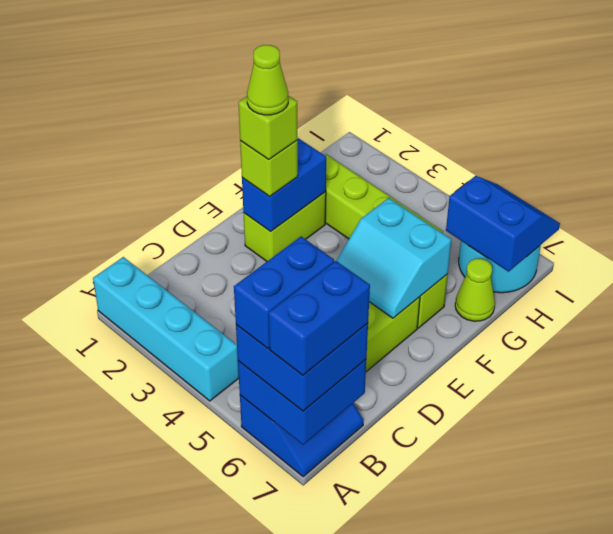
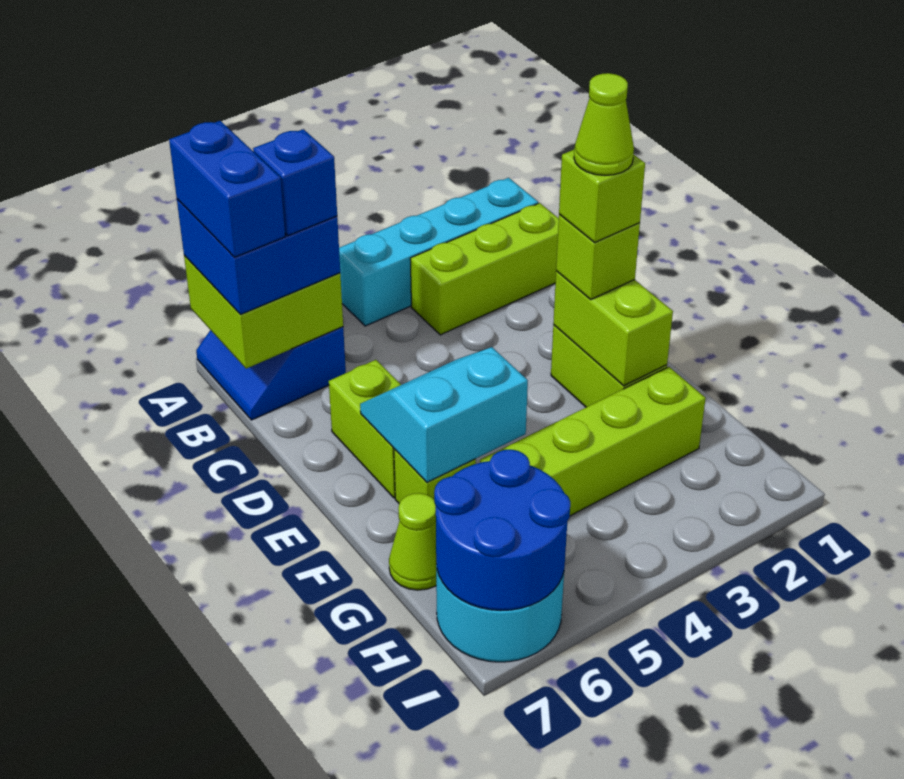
blue brick A6:B7 level 2 -> lime brick A6:B7 level 2
blue brick A6:B6 level 4 -> blue brick B6 level 4
none -> lime brick B1:B3 level 1
blue brick E2:F2 level 2 -> lime brick E2:F2 level 2
blue slope H6:I7 level 2 top H -> blue round brick H6:I7 level 2

